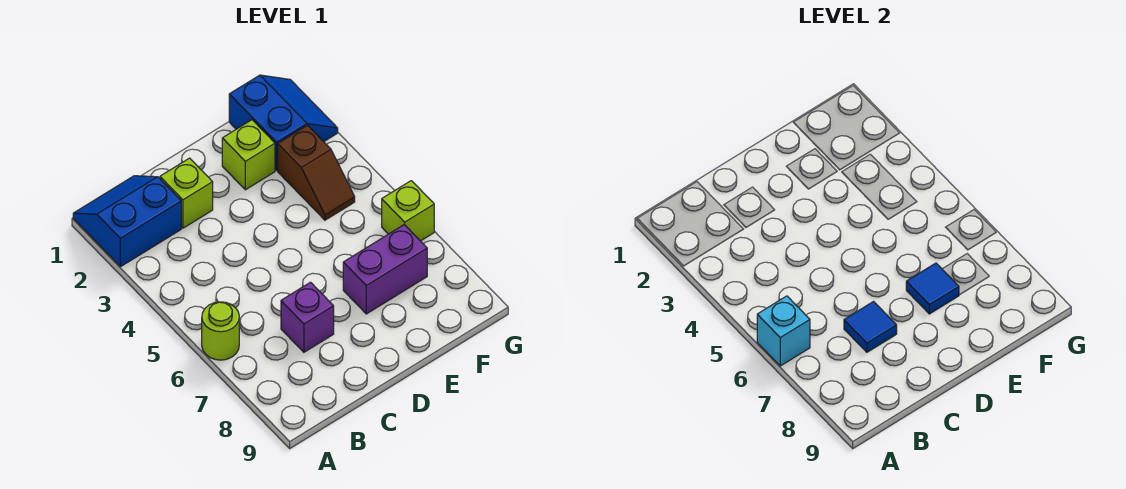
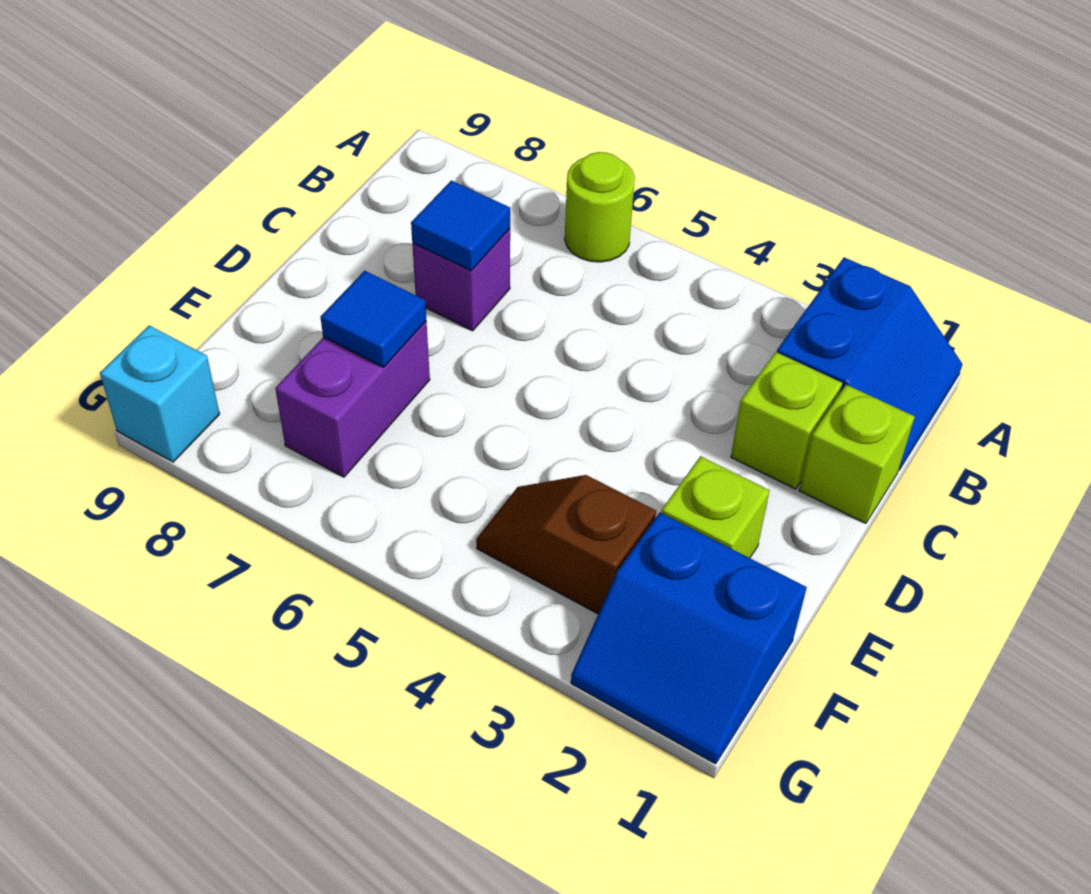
cyan brick A6 level 2 -> cyan brick G9 level 1
lime brick G6 level 1 -> lime brick C1 level 1

